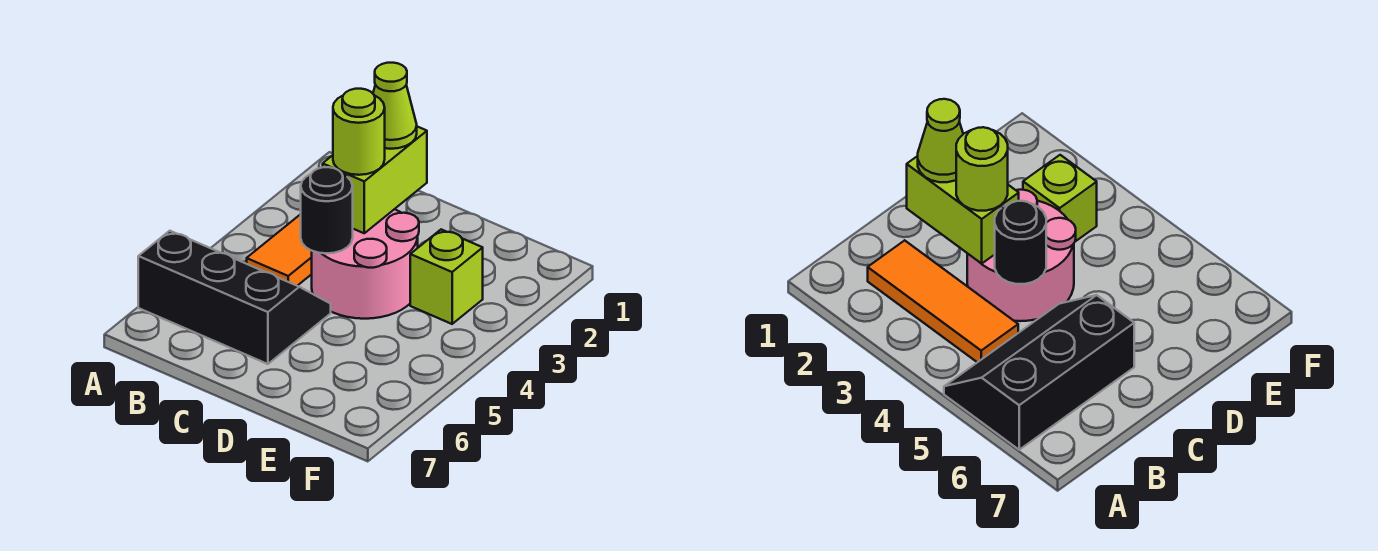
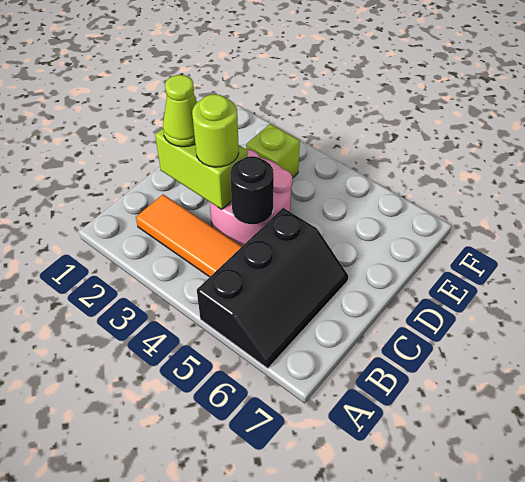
black slope A5:C6 level 1 top 6 -> black slope A5:C6 level 1 top 5

